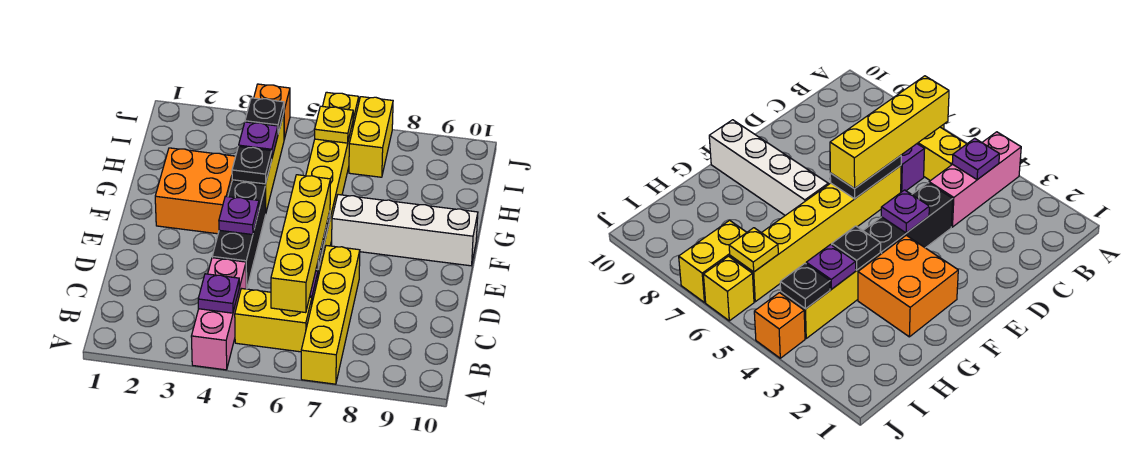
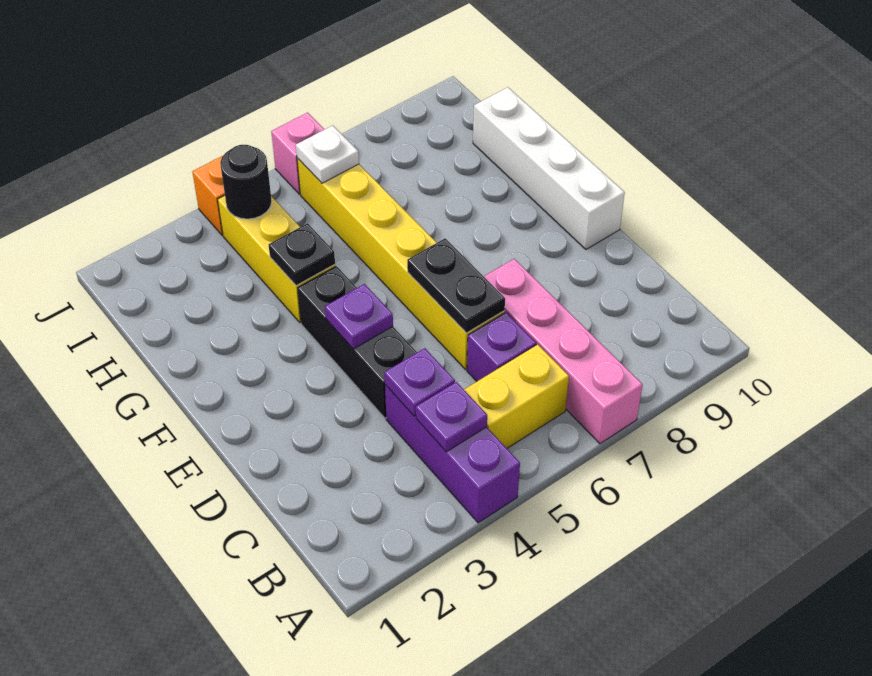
pink brick A4:C4 level 1 -> purple brick A4:C4 level 1
yellow brick A7:D7 level 1 -> pink brick A7:D7 level 1
yellow brick B6:E6 level 3 -> none
orange brick F2:G3 level 1 -> none
white brick F7:F10 level 1 -> white brick E10:H10 level 1
purple plate H4 level 2 -> purple plate C4 level 2
black plate I4 level 2 -> black round brick I4 level 2
yellow plate I6 level 2 -> white plate I6 level 2
yellow brick I7:J7 level 1 -> none
yellow brick J6 level 1 -> pink brick J6 level 1

